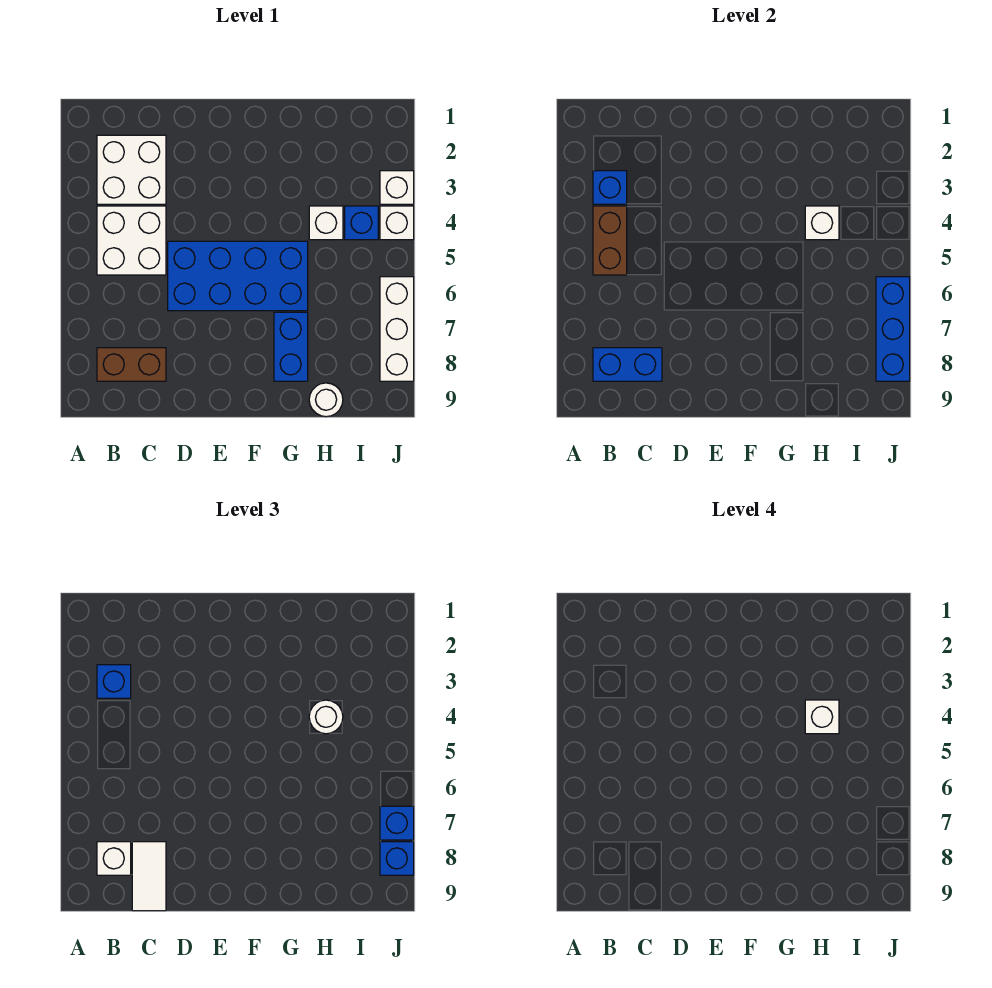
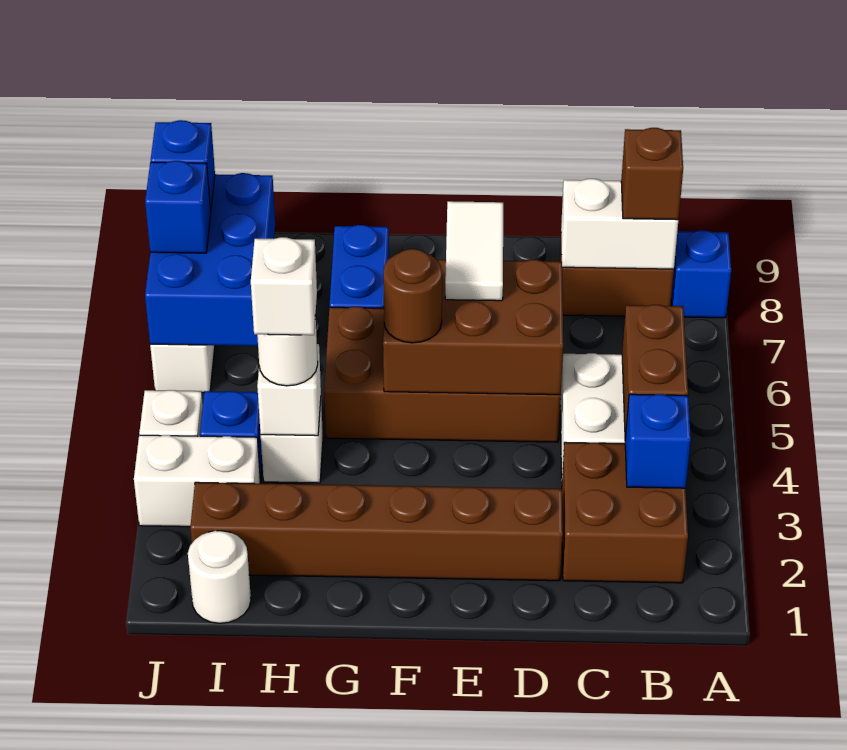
white brick B2:C3 level 1 -> brown brick B2:C3 level 1
blue brick B3 level 3 -> blue brick A8 level 1
blue brick B8:C8 level 2 -> white brick B8:C8 level 2
white brick B8 level 3 -> brown brick B8 level 3
white tile C8:C9 level 3 -> white tile E6:E7 level 3
none -> brown brick D2:I2 level 1
blue brick D5:G6 level 1 -> brown brick D5:G6 level 1
none -> brown brick D5:F6 level 2
none -> brown round brick F5 level 3
white round brick H9 level 1 -> white round brick I1 level 1
white brick J3 level 1 -> white brick I3:J3 level 1
blue brick J6:J8 level 2 -> blue brick I6:J8 level 2

